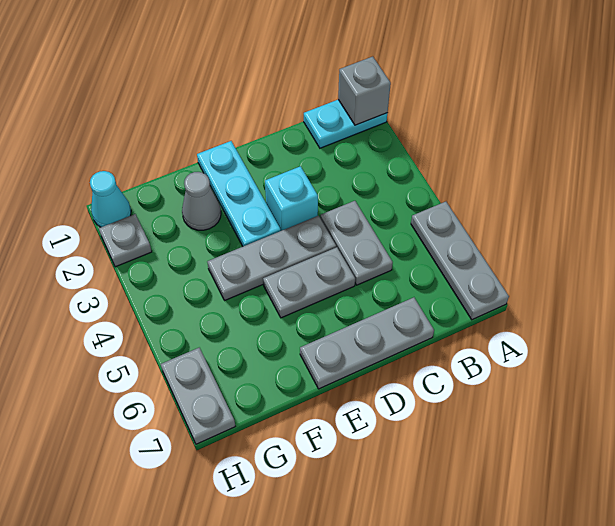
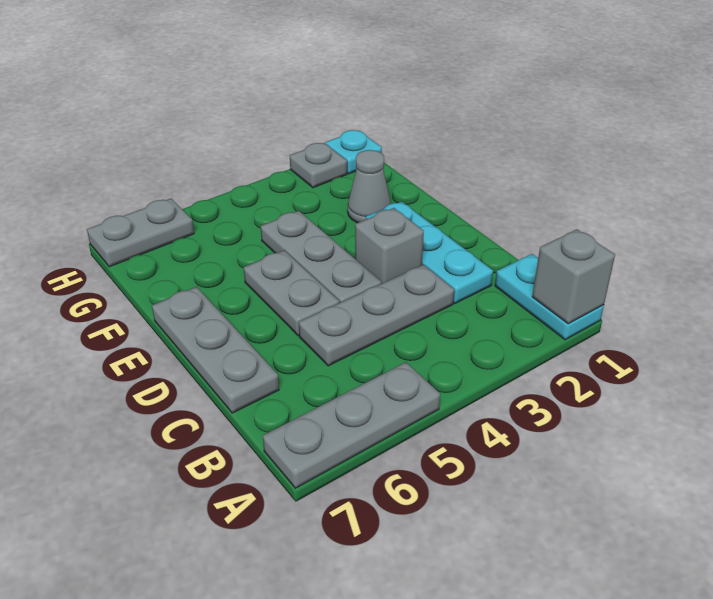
grey plate C4:C5 level 1 -> grey plate C3:C5 level 1
cyan brick D3 level 1 -> grey brick D3 level 1
cyan plate E1:E3 level 1 -> cyan plate C2:E2 level 1
cyan cone H1 level 1 -> cyan plate H1 level 1

